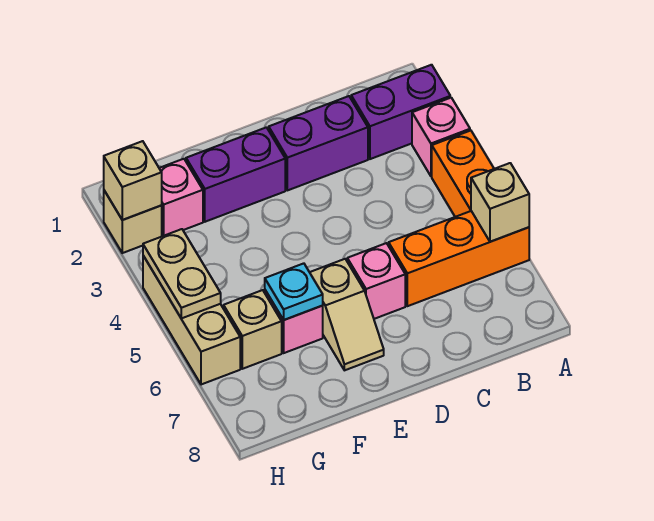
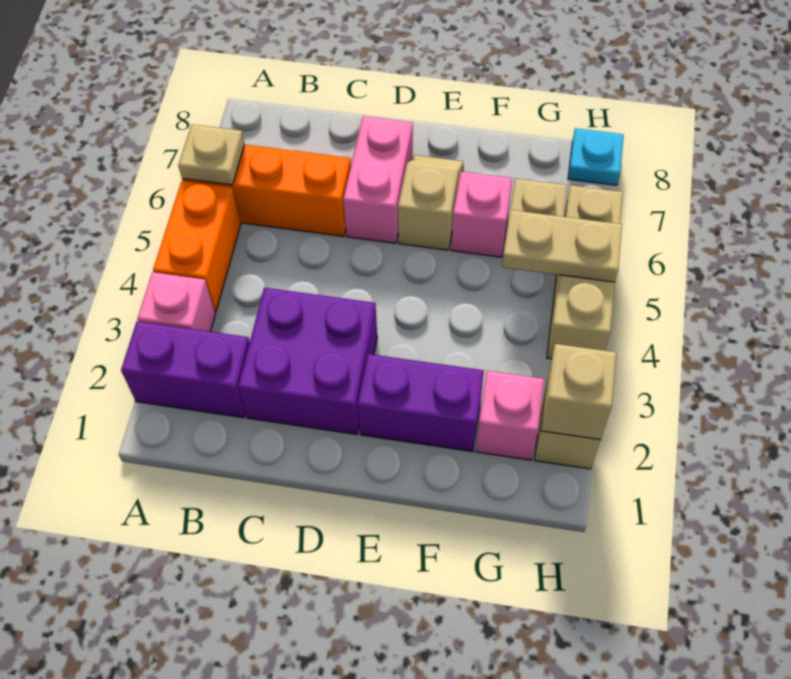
tan brick A6 level 2 -> tan plate A6 level 2
purple brick C2:D2 level 1 -> purple brick C2:D3 level 1
pink brick D6 level 1 -> pink brick D6:D7 level 1
cyan plate F6 level 2 -> cyan plate H8 level 1
tan plate H4:H5 level 2 -> tan plate G5:H5 level 2

